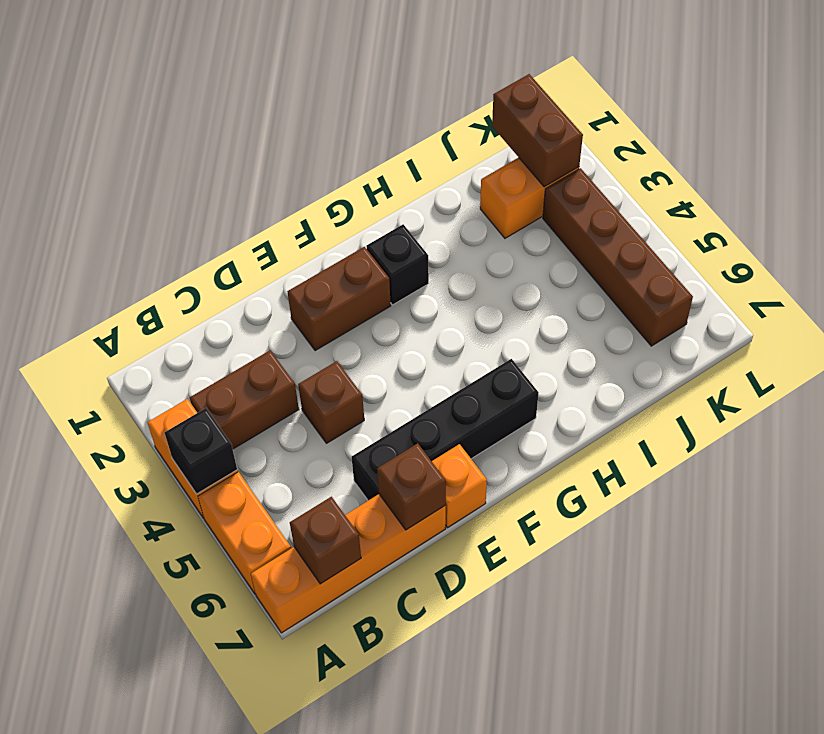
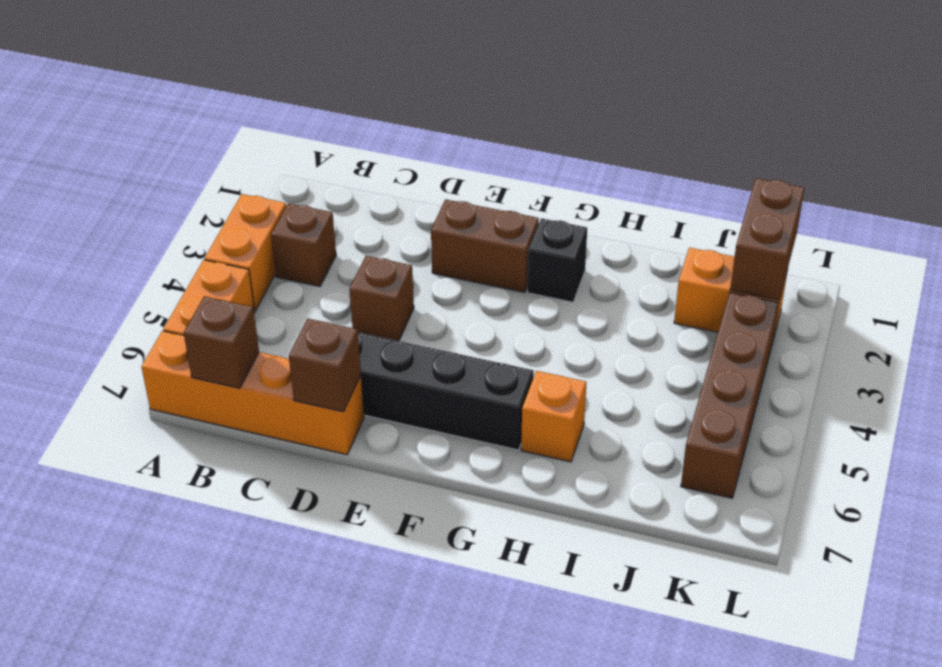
black brick A4 level 2 -> none
brown brick B3:C3 level 1 -> brown brick B3 level 1
orange brick E7 level 1 -> orange brick H6 level 1

